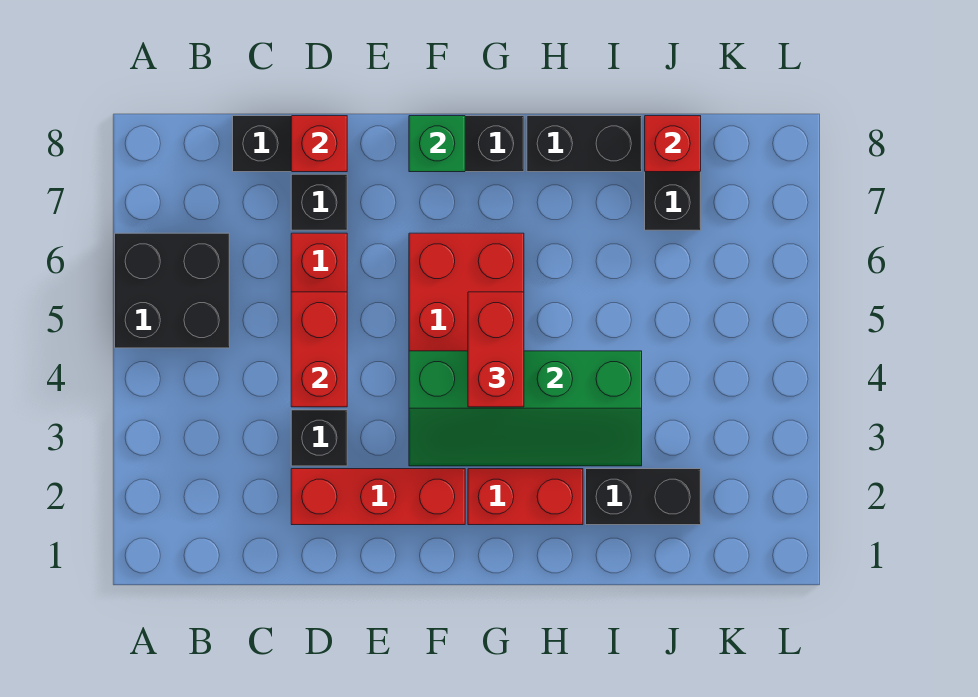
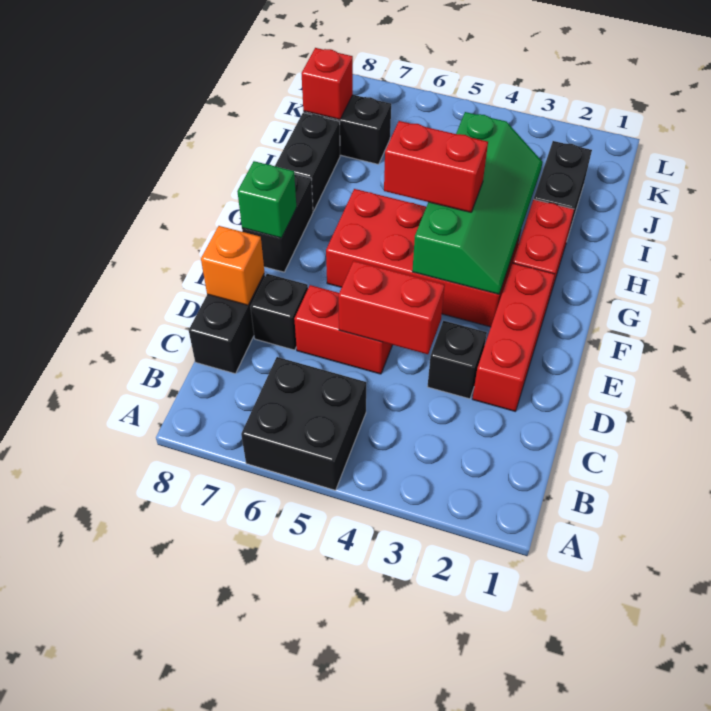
red brick D8 level 2 -> orange brick D8 level 2

